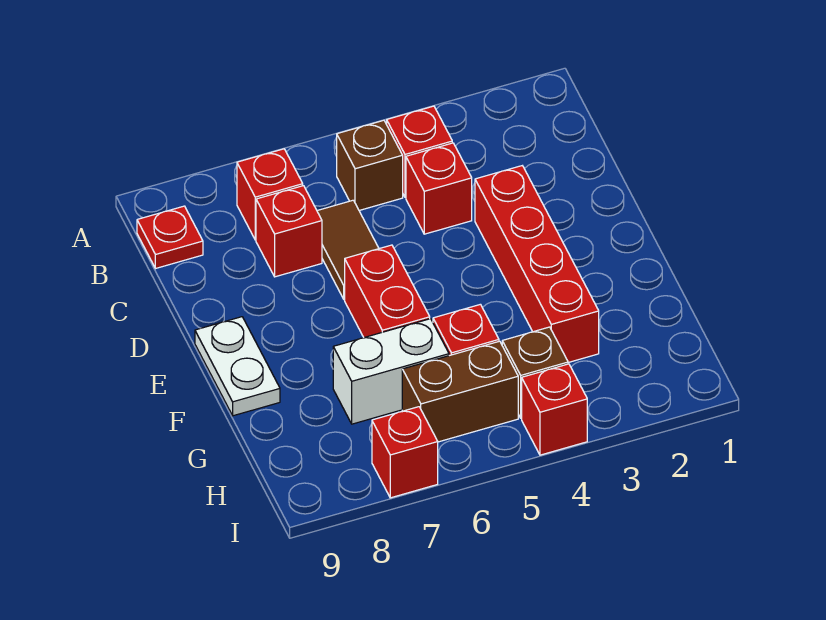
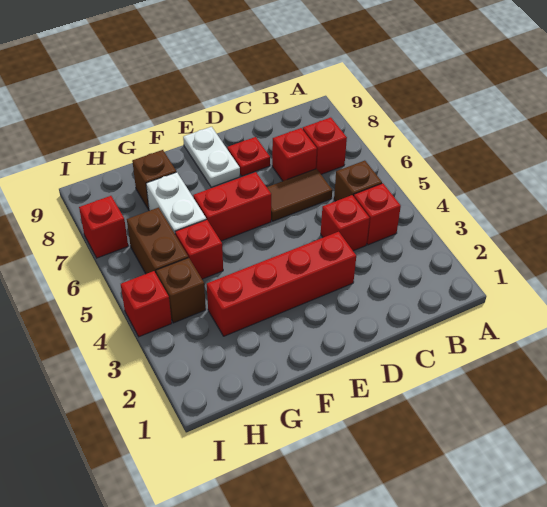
red plate B9 level 1 -> red plate D8 level 1
white plate E9:F9 level 1 -> white plate E8:E9 level 1
none -> brown brick G8 level 1

